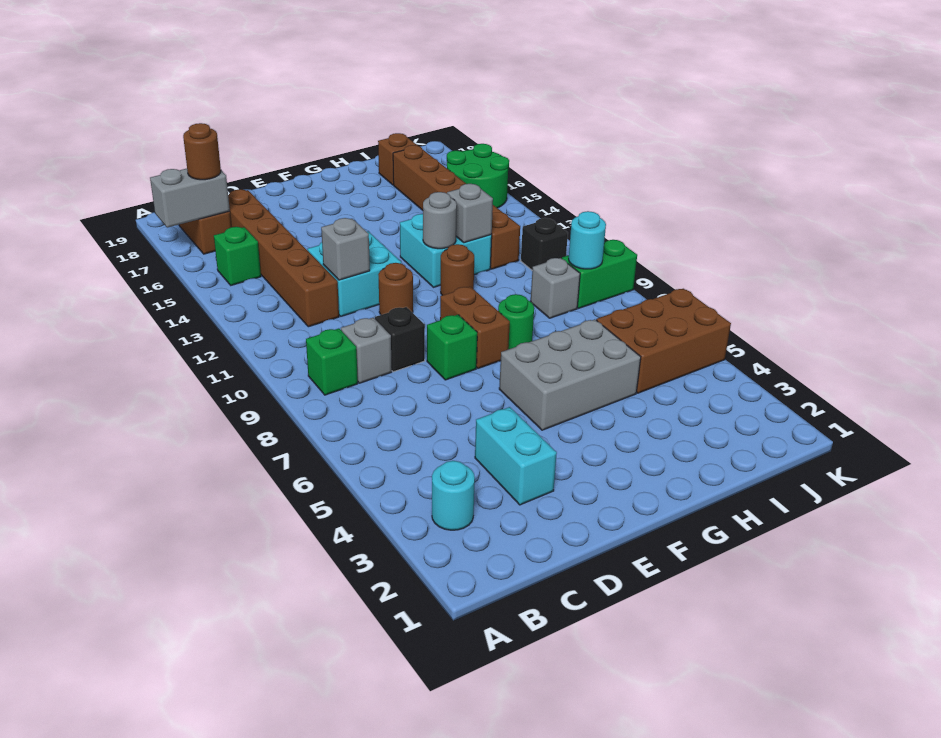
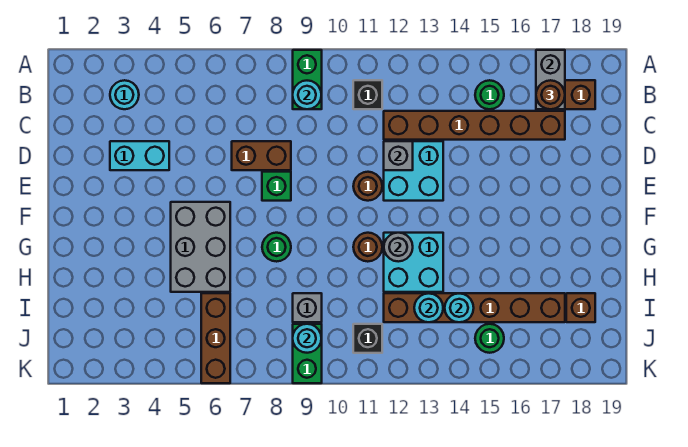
green brick B9 level 1 -> green brick A9:B9 level 1
none -> cyan round brick B9 level 2
green brick B15 level 1 -> green round brick B15 level 1
grey brick C9 level 1 -> none
black brick D9 level 1 -> black brick B11 level 1
brown brick F8:F9 level 1 -> brown brick D7:D8 level 1
grey brick H12 level 2 -> none
brown brick I5:K6 level 1 -> brown brick I6:K6 level 1
none -> cyan round brick I13 level 2
none -> cyan round brick I14 level 2
green round brick J15:K16 level 1 -> green round brick J15 level 1

